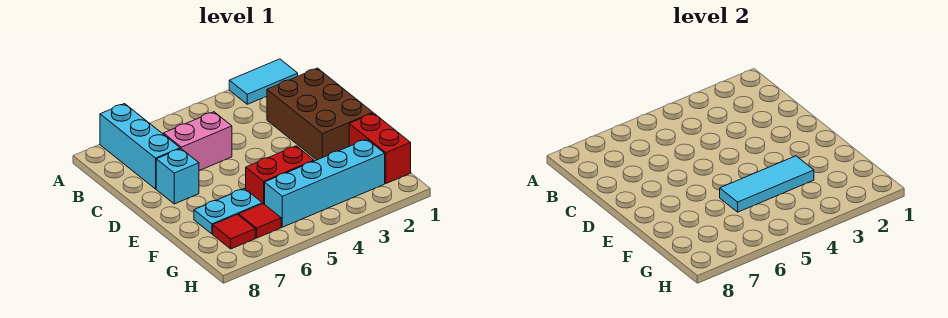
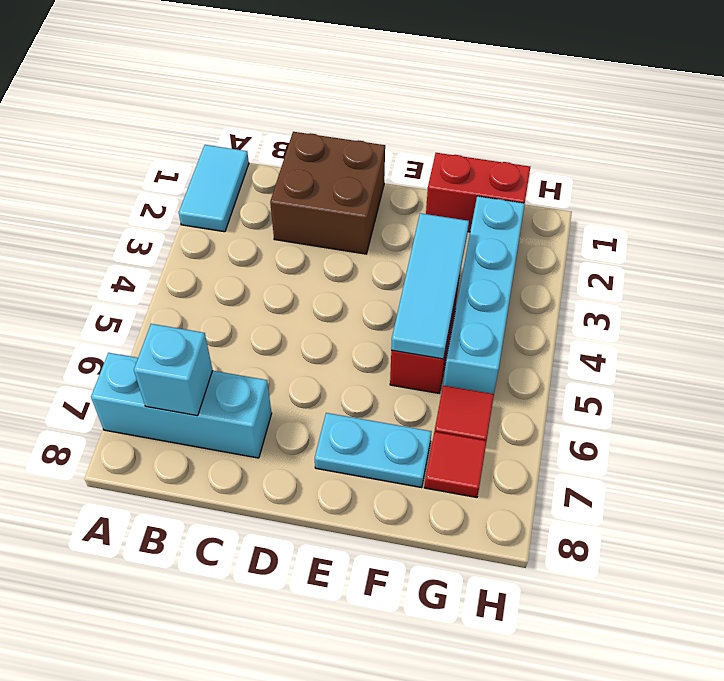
brown brick C1:E2 level 1 -> brown brick C1:D2 level 1
pink brick C5:C6 level 1 -> none
cyan brick D7 level 1 -> cyan brick B7 level 2
cyan plate F6:F7 level 1 -> cyan plate E7:F7 level 1

